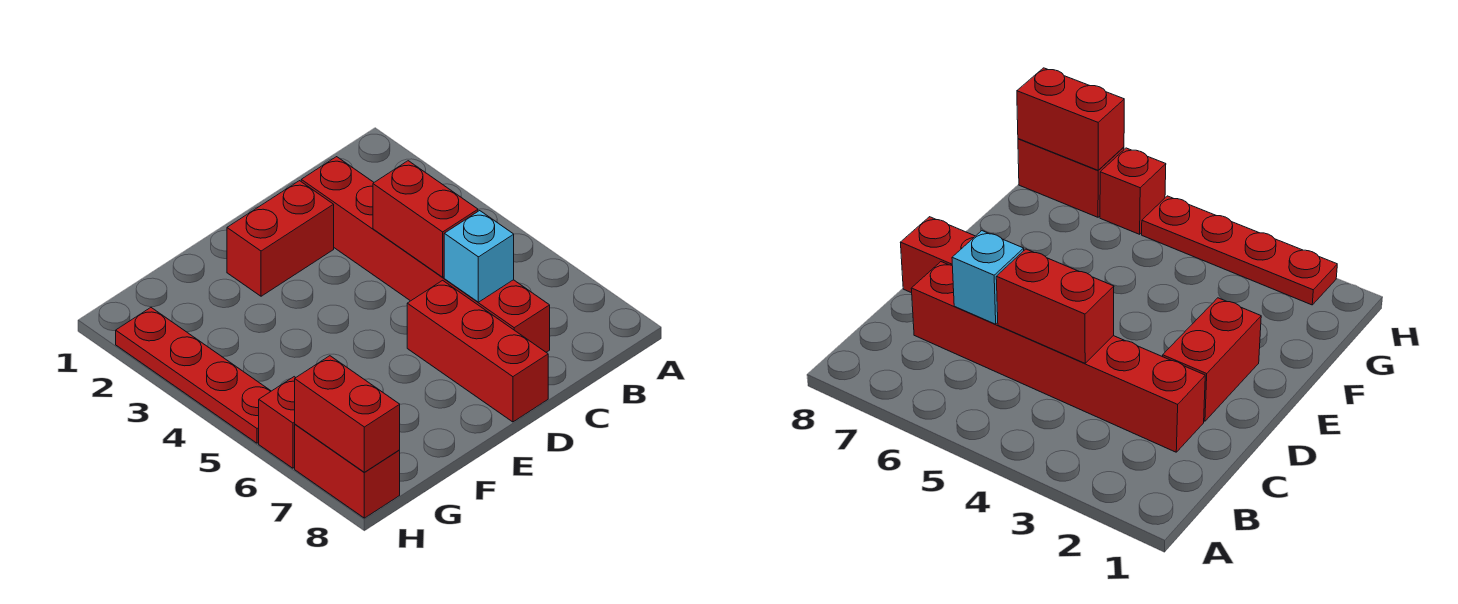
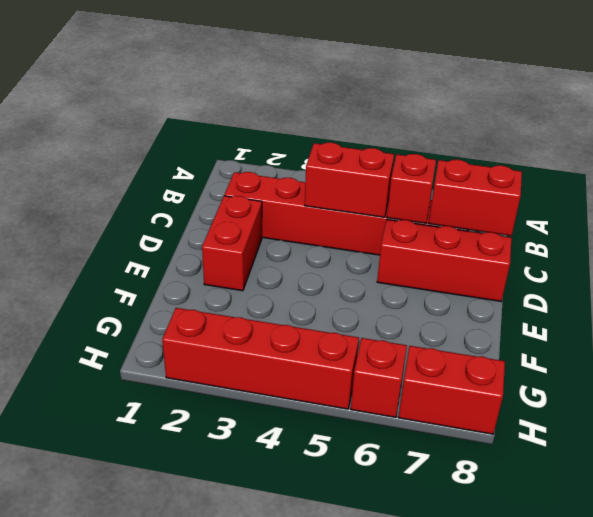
cyan brick C6 level 2 -> red brick C6 level 2
red plate H2:H5 level 1 -> red brick H2:H5 level 1
red brick H7:H8 level 2 -> red brick C7:C8 level 2

